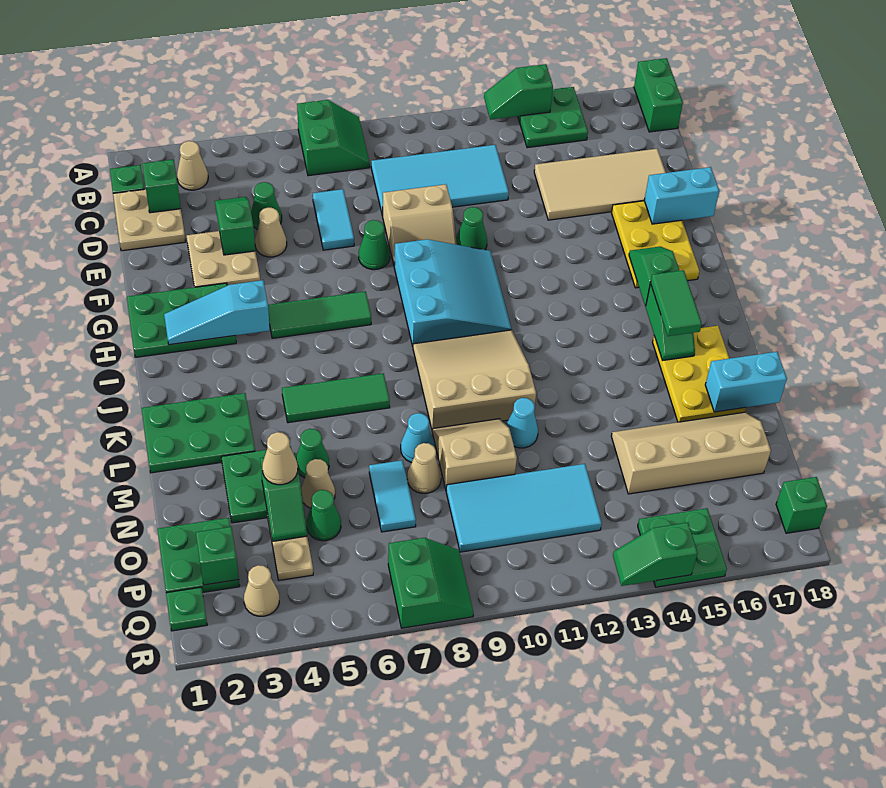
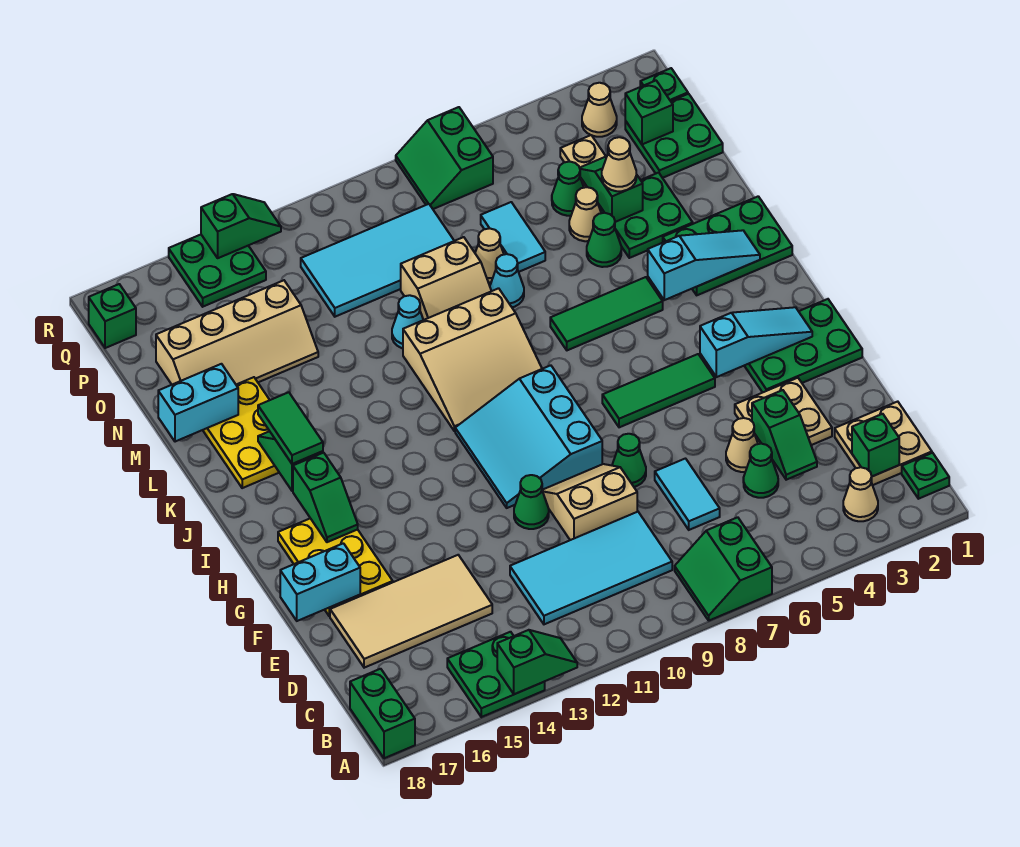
none -> cyan slope K2:K4 level 2 top 4

